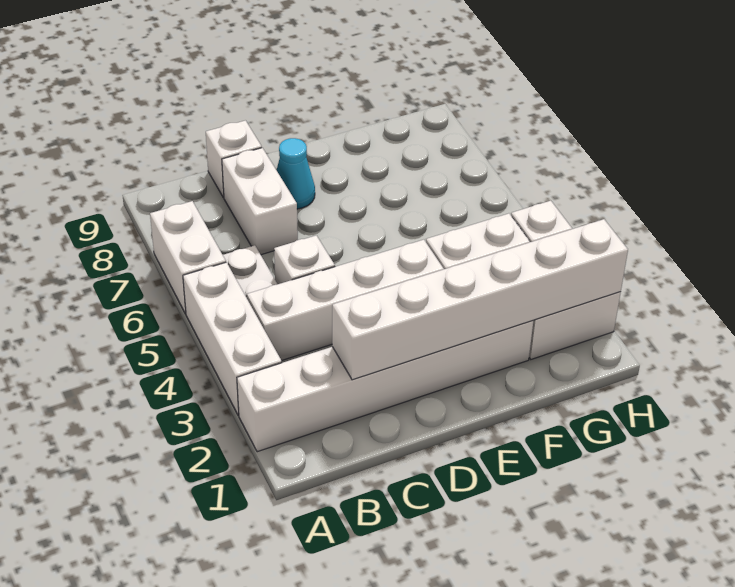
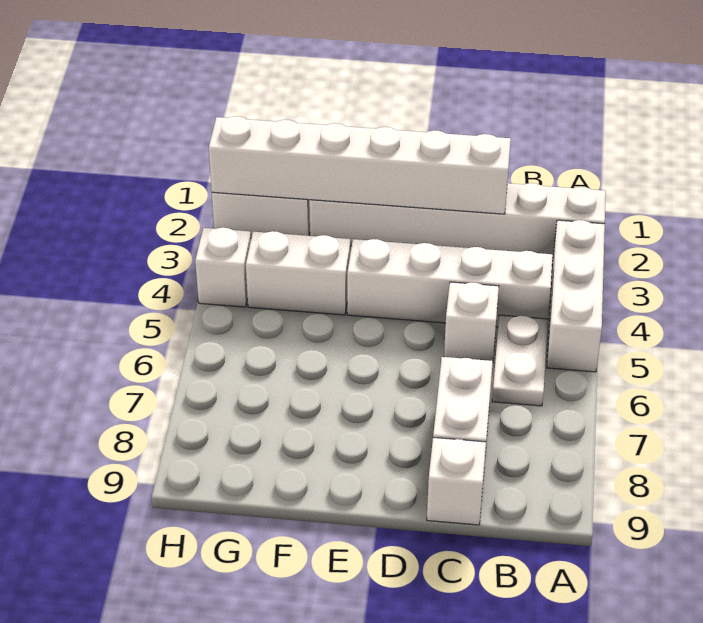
white brick A6:A7 level 1 -> none
cyan cone D8 level 1 -> none

